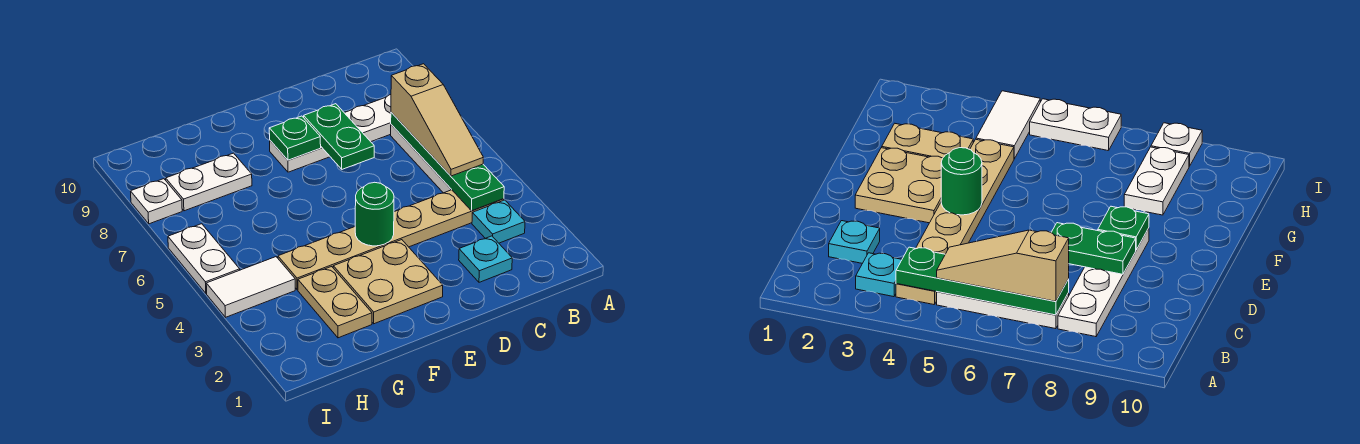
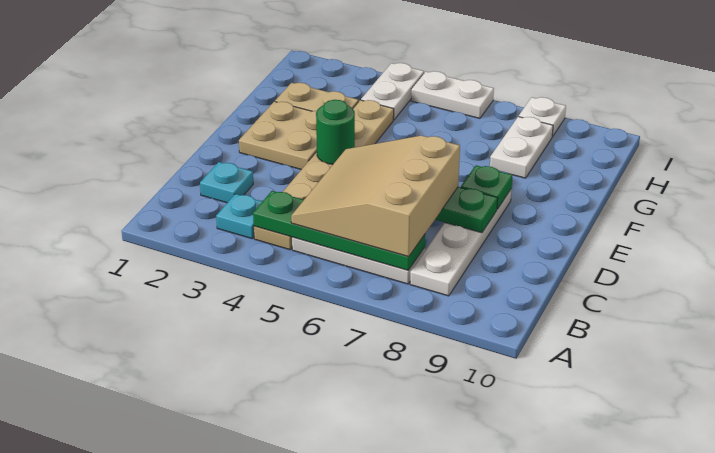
tan slope B5:B7 level 3 top 7 -> tan slope B5:D7 level 3 top 7
white tile H4:I4 level 1 -> white plate H4:I4 level 1

